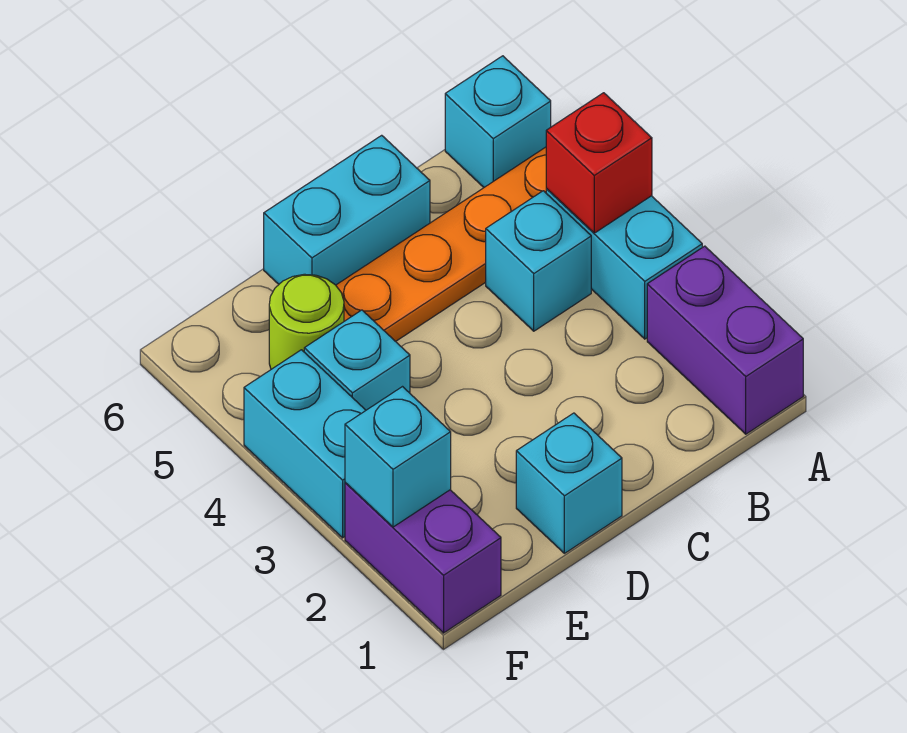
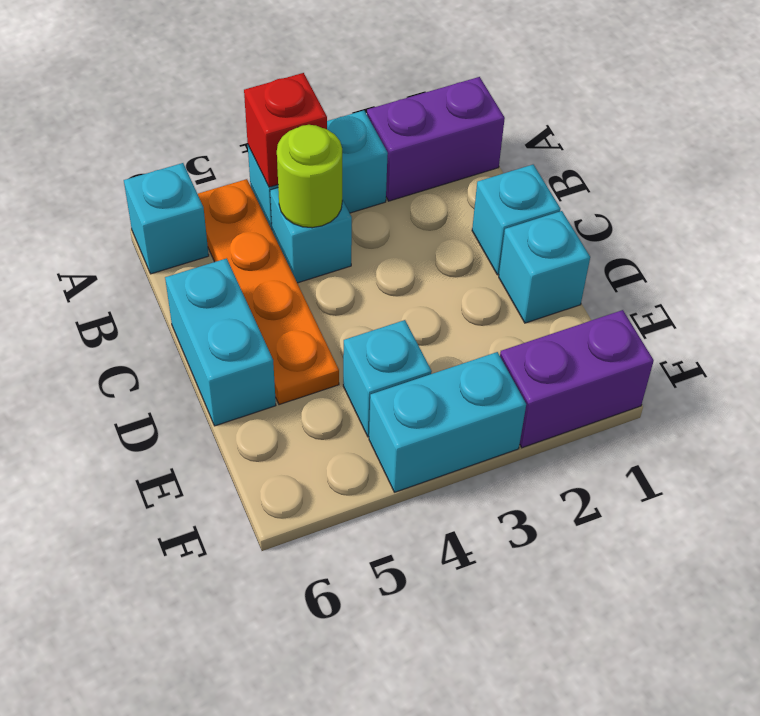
lime round brick E5 level 1 -> lime round brick B4 level 2
cyan brick F2 level 2 -> cyan brick C1 level 1

